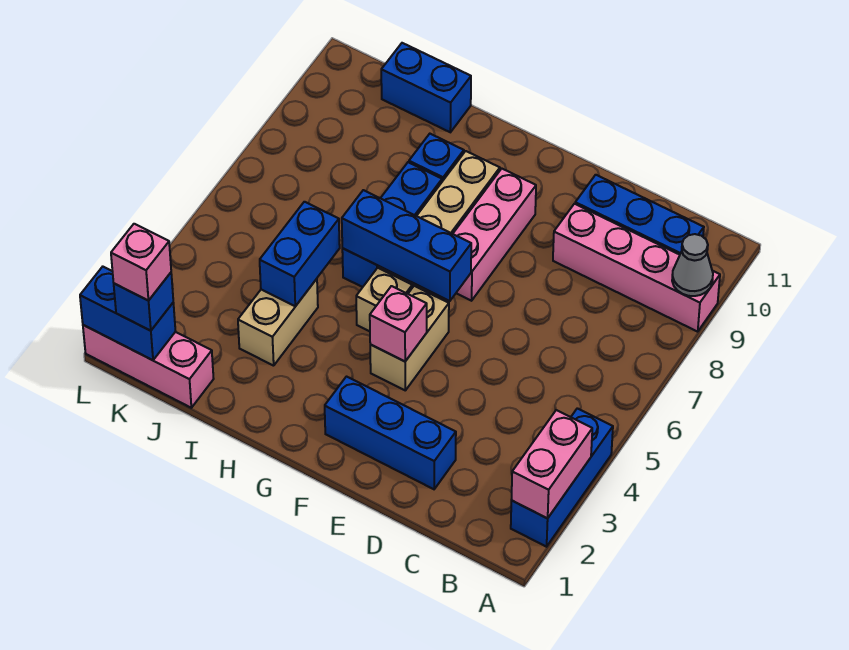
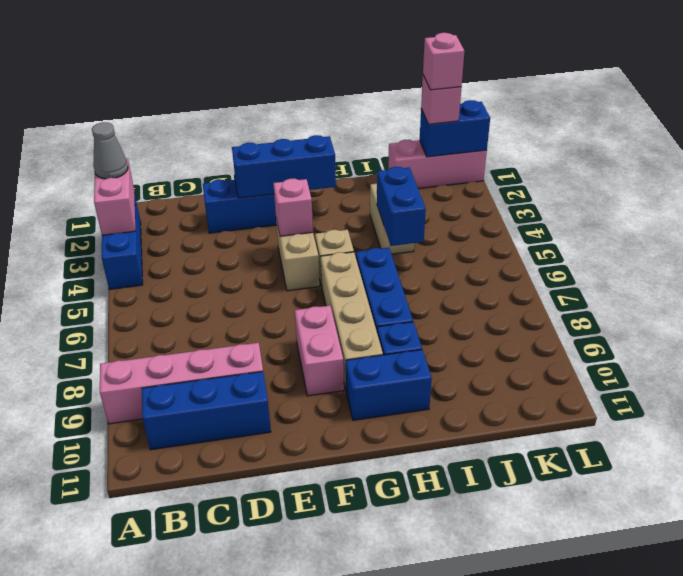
grey cone A9 level 2 -> grey cone A2 level 3
blue brick F6:H6 level 2 -> blue brick E2:G2 level 2
pink brick F7:F9 level 1 -> pink brick F8:F9 level 1
blue brick I11:J11 level 1 -> blue brick G10:H10 level 1
blue brick K1 level 3 -> pink brick K1 level 3

